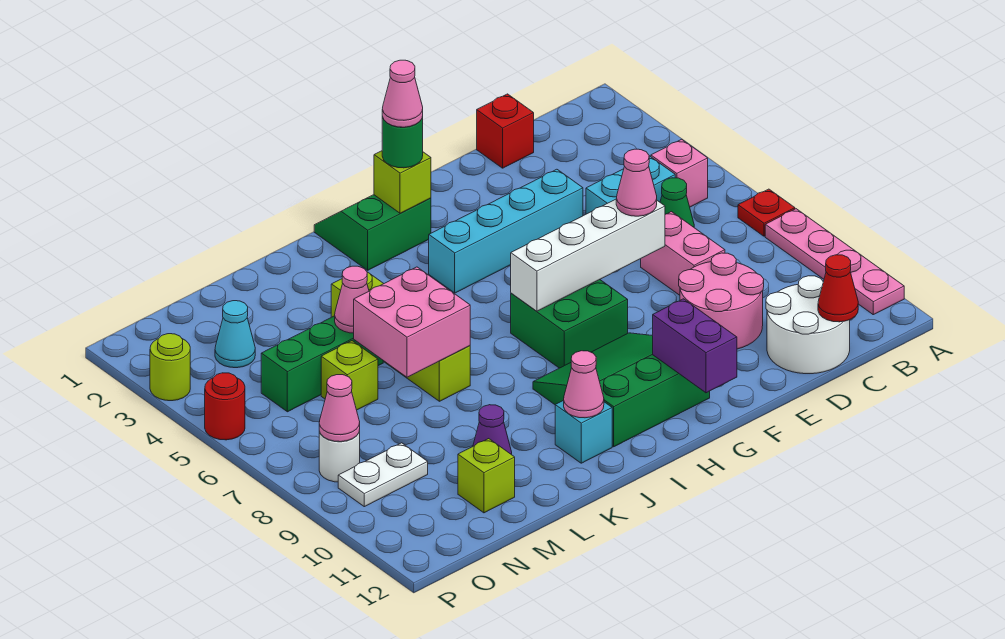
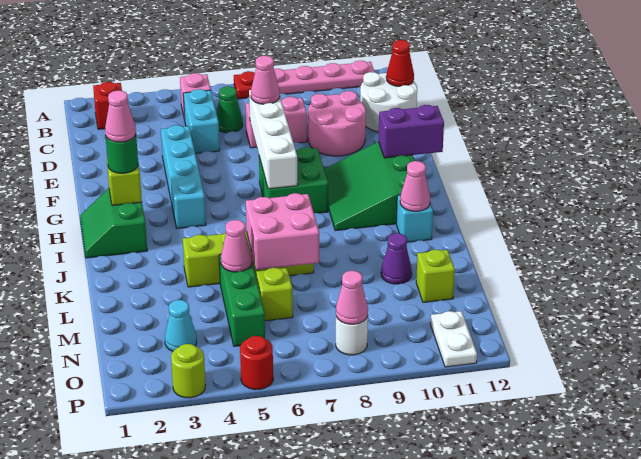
red brick D1 level 1 -> red brick B2 level 1
white plate N9:O9 level 1 -> white plate O11:P11 level 1

